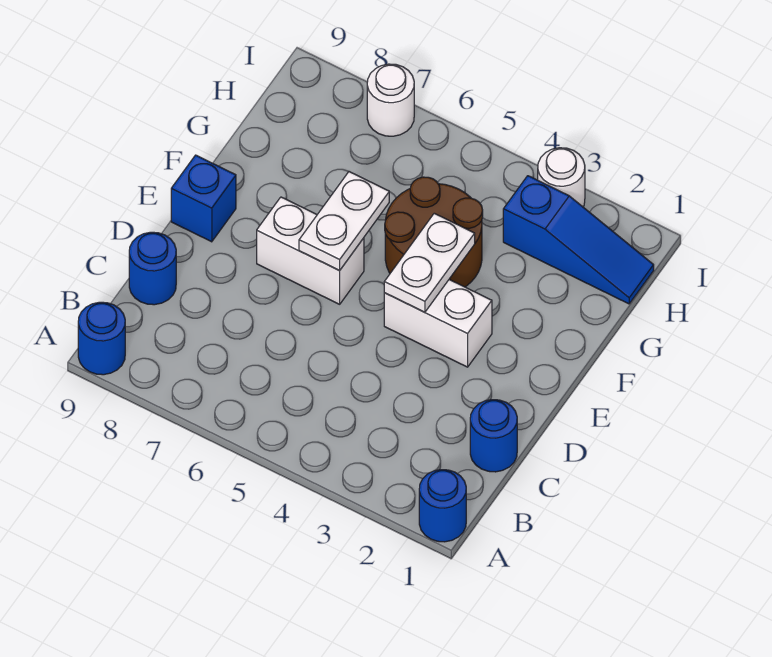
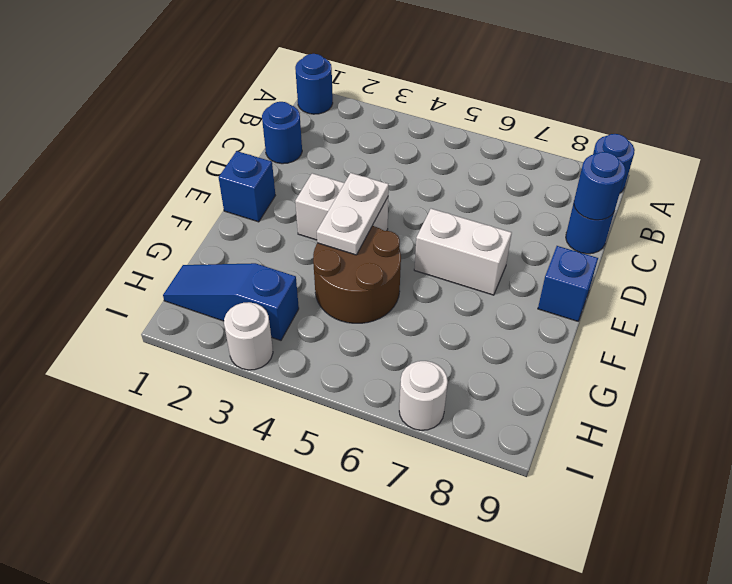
none -> blue round brick C9 level 2
none -> blue brick E1 level 1
white plate E6:F6 level 2 -> none

